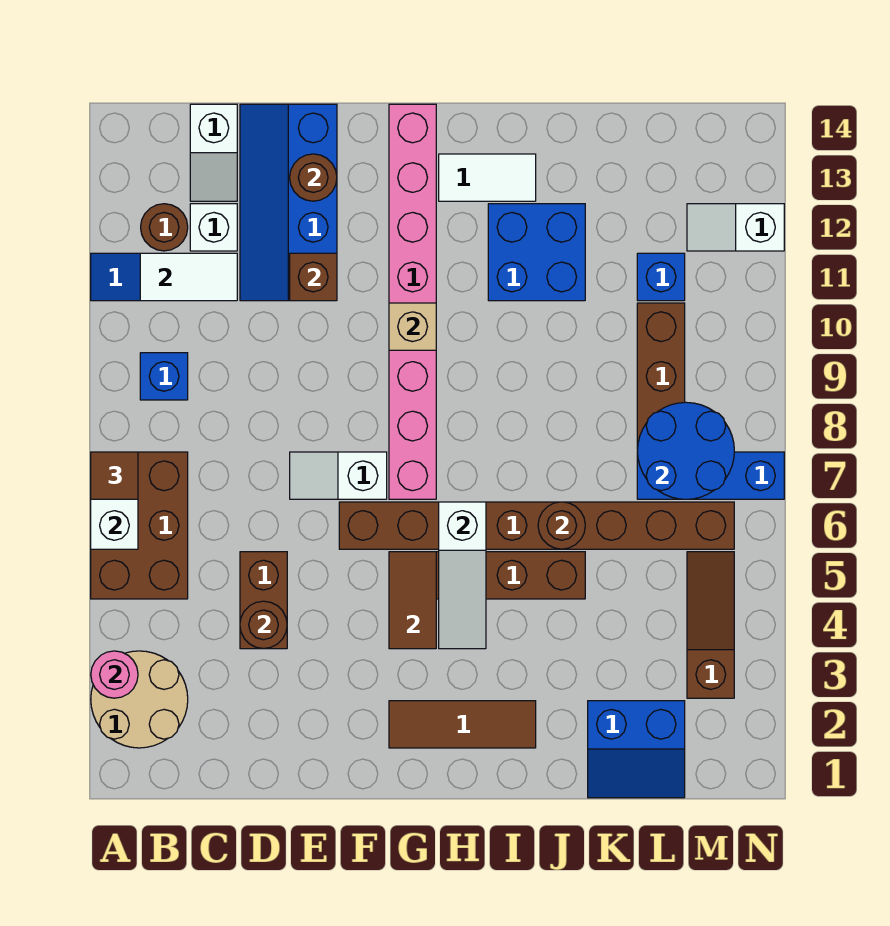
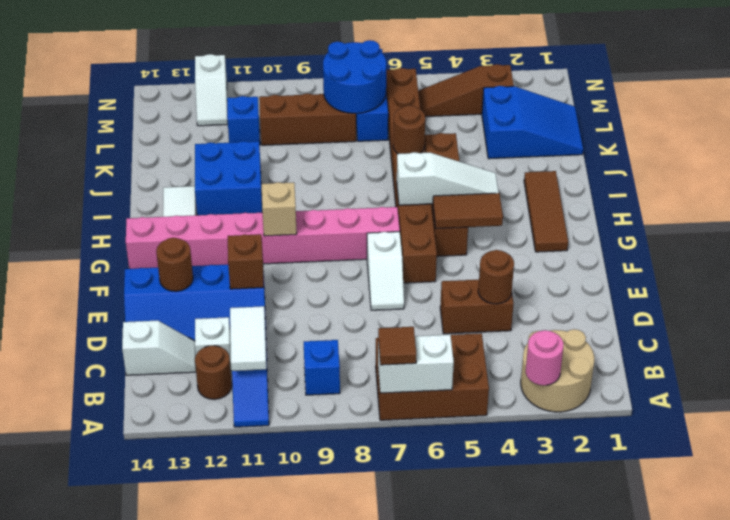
blue slope K1:L2 level 1 top 2 -> blue slope K1:L3 level 1 top 3

